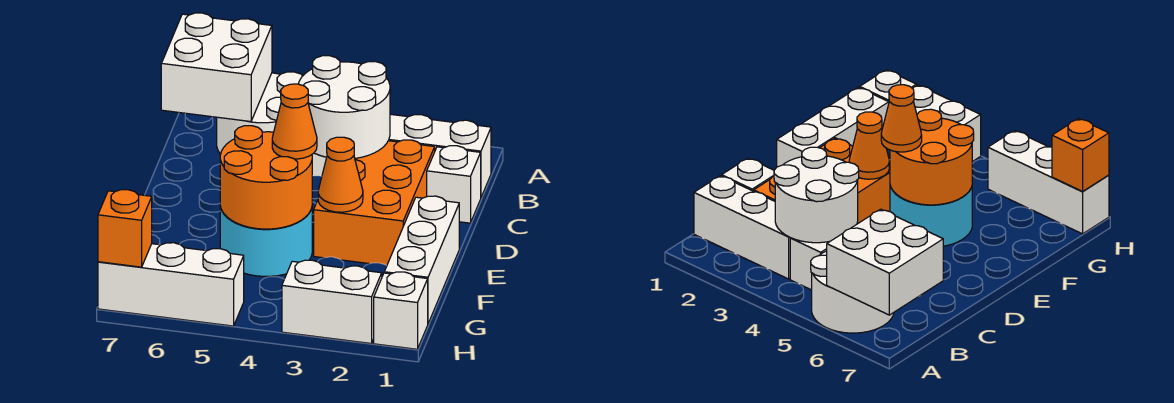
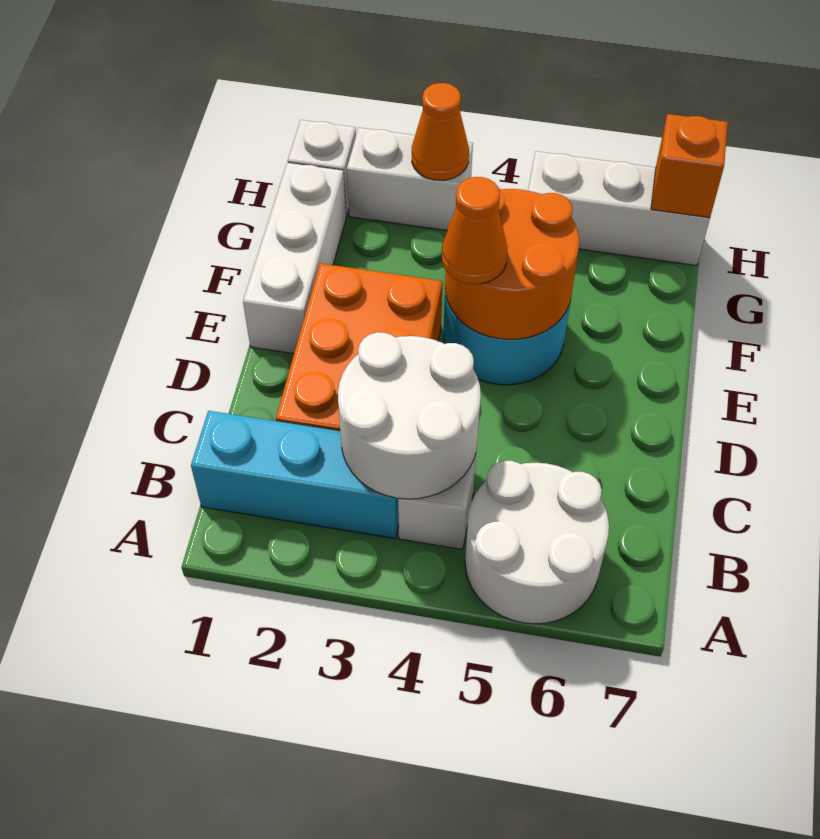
white brick A6:B7 level 2 -> none
white brick B1:B3 level 1 -> cyan brick B1:B3 level 1
white brick C1 level 1 -> none
orange cone E3 level 2 -> orange cone H3 level 2

